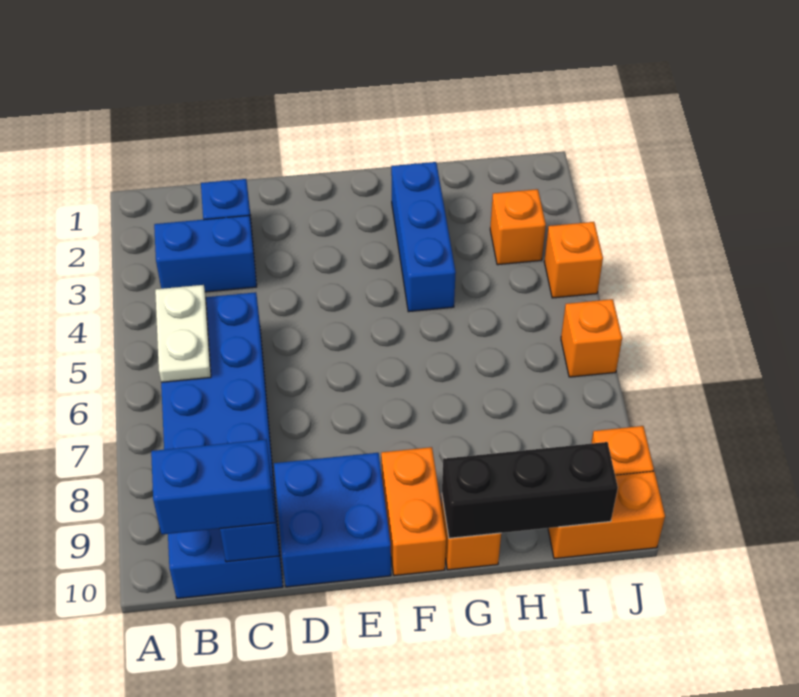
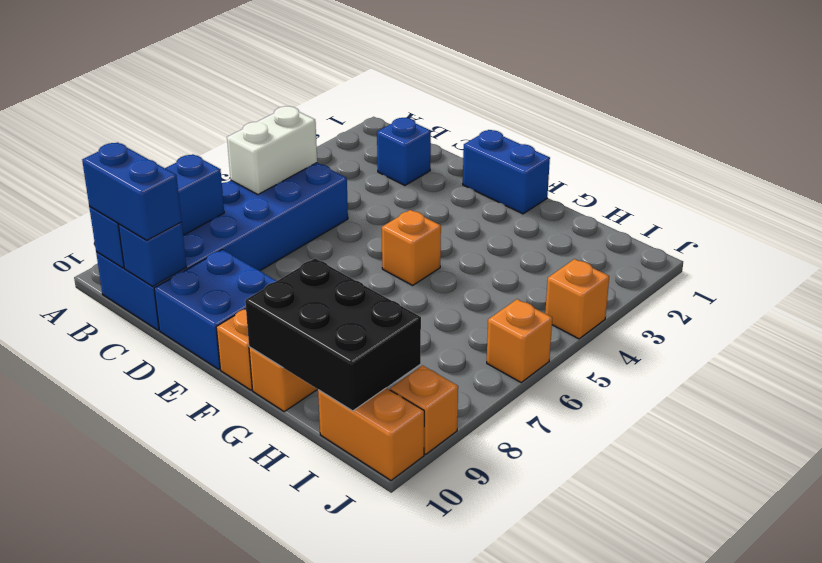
blue brick B3:C3 level 1 -> blue brick E1:F1 level 1
white plate B5:B6 level 2 -> white brick B5:B6 level 2
blue brick G2:G4 level 1 -> blue brick B8:B10 level 2
black brick G10:I10 level 2 -> black brick G9:I10 level 2
orange brick I3 level 1 -> orange brick F5 level 1

